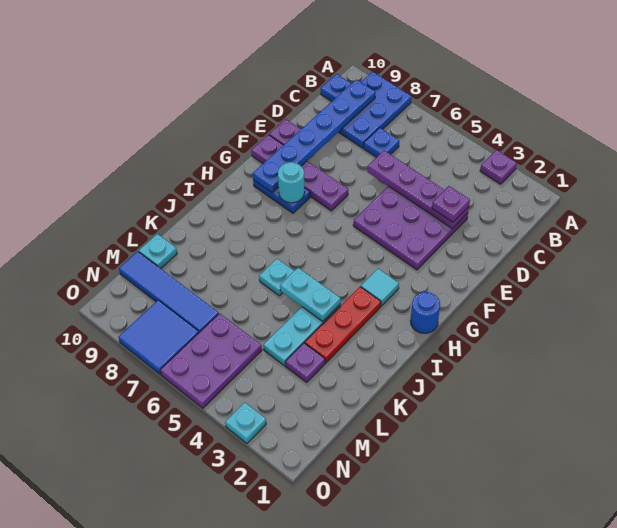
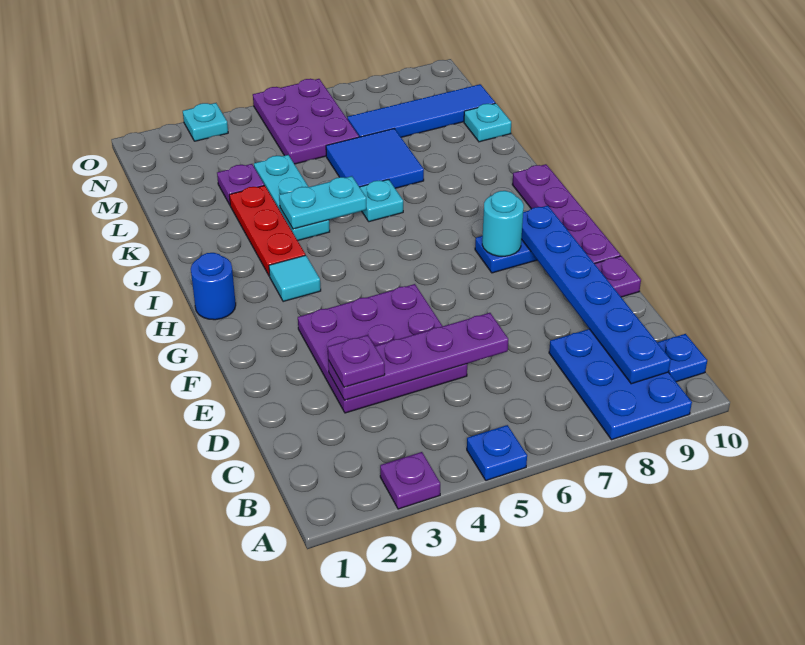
blue plate C7 level 1 -> blue plate A5 level 1
purple plate F7:F10 level 1 -> purple plate F10:I10 level 1
blue tile N7:O8 level 1 -> blue tile K6:L7 level 1

